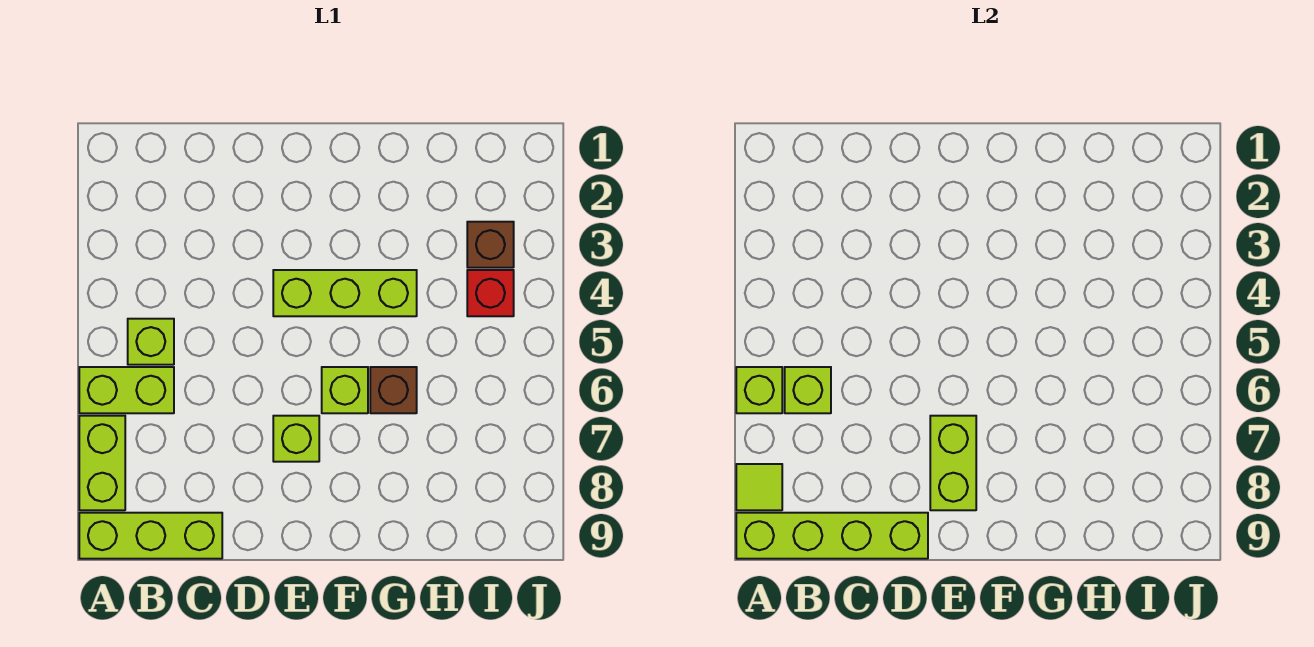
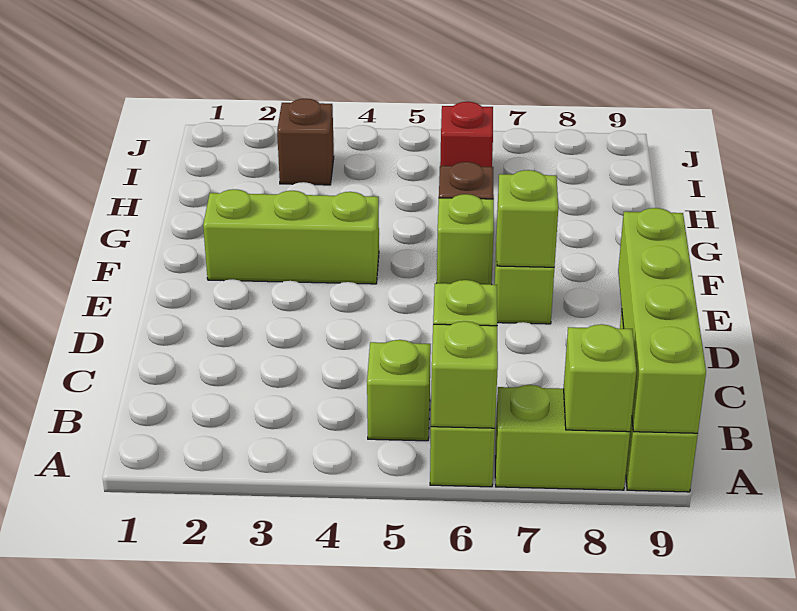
lime tile A8 level 2 -> lime brick A8 level 2
lime brick E4:G4 level 1 -> lime brick F2:F4 level 1
lime brick E7:E8 level 2 -> lime brick E7 level 2
red brick I4 level 1 -> red brick I6 level 1

